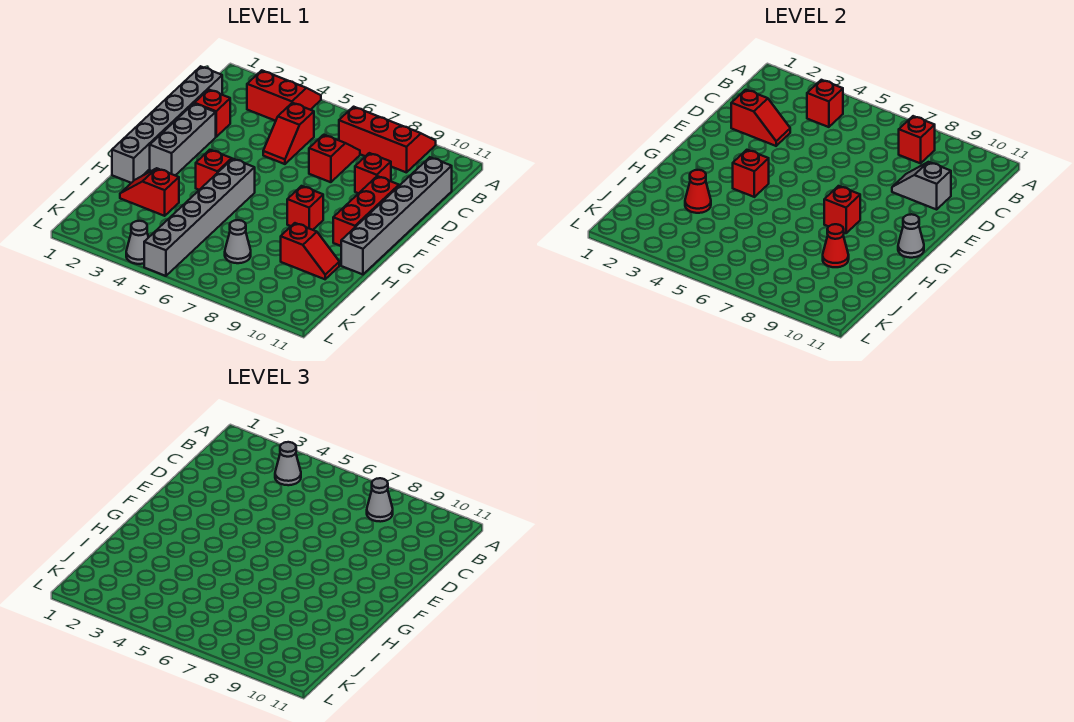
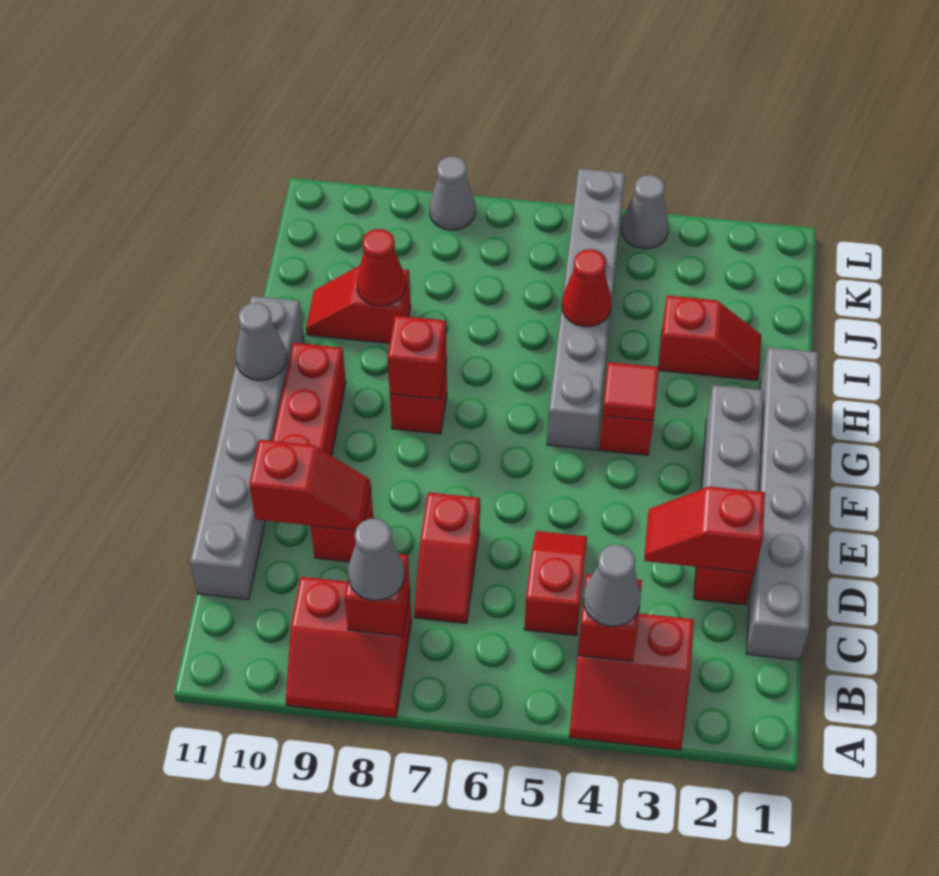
red slope A7:B9 level 1 top B -> red slope A8:B9 level 1 top B
grey slope D9:D10 level 2 top 10 -> red slope D9:D10 level 2 top 10
red brick G4 level 2 -> red tile G4 level 2
red cone I3 level 2 -> red cone I5 level 2
grey cone J7 level 1 -> grey cone L8 level 1

